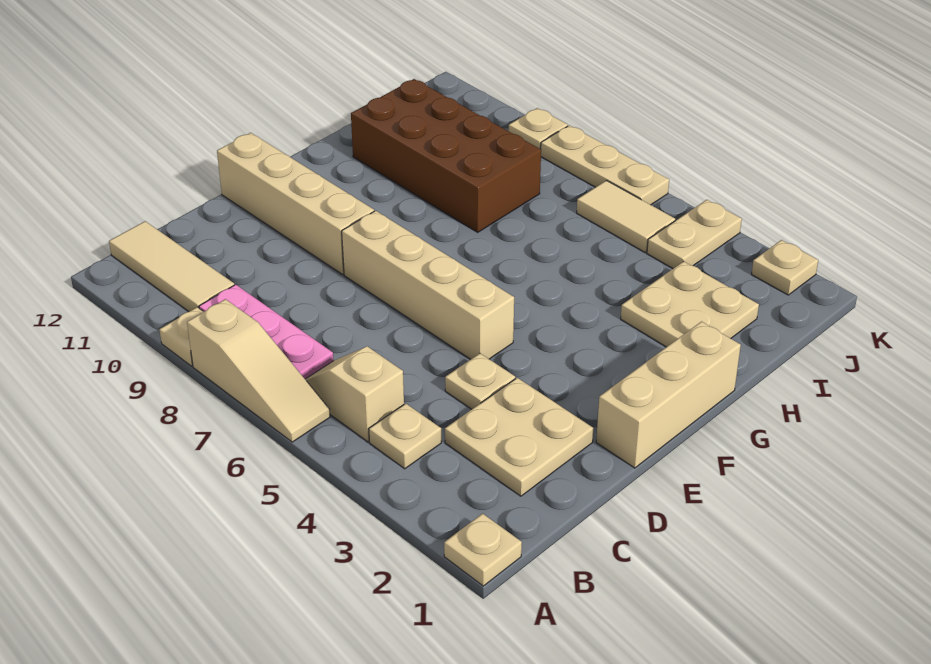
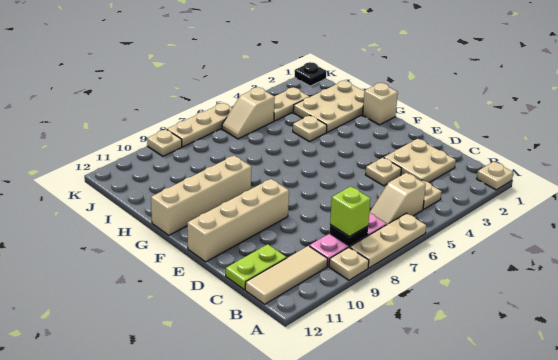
tan slope A6:A8 level 1 top 8 -> tan plate A6:A8 level 1
none -> black plate B8 level 2
none -> lime brick B8 level 3
none -> lime plate C11:C12 level 1
tan brick E1:G1 level 1 -> tan brick G1 level 1
tan brick E5:E8 level 1 -> tan brick G9:G12 level 1
tan plate H2:I3 level 1 -> tan plate H1:I3 level 1
brown brick H8:I11 level 1 -> none
tan plate J4:K4 level 1 -> tan plate J3:J4 level 1
tan tile J5:J6 level 1 -> tan slope J5:J6 level 1 top 5
none -> black plate K1 level 1
tan plate K2 level 1 -> tan plate H4 level 1

